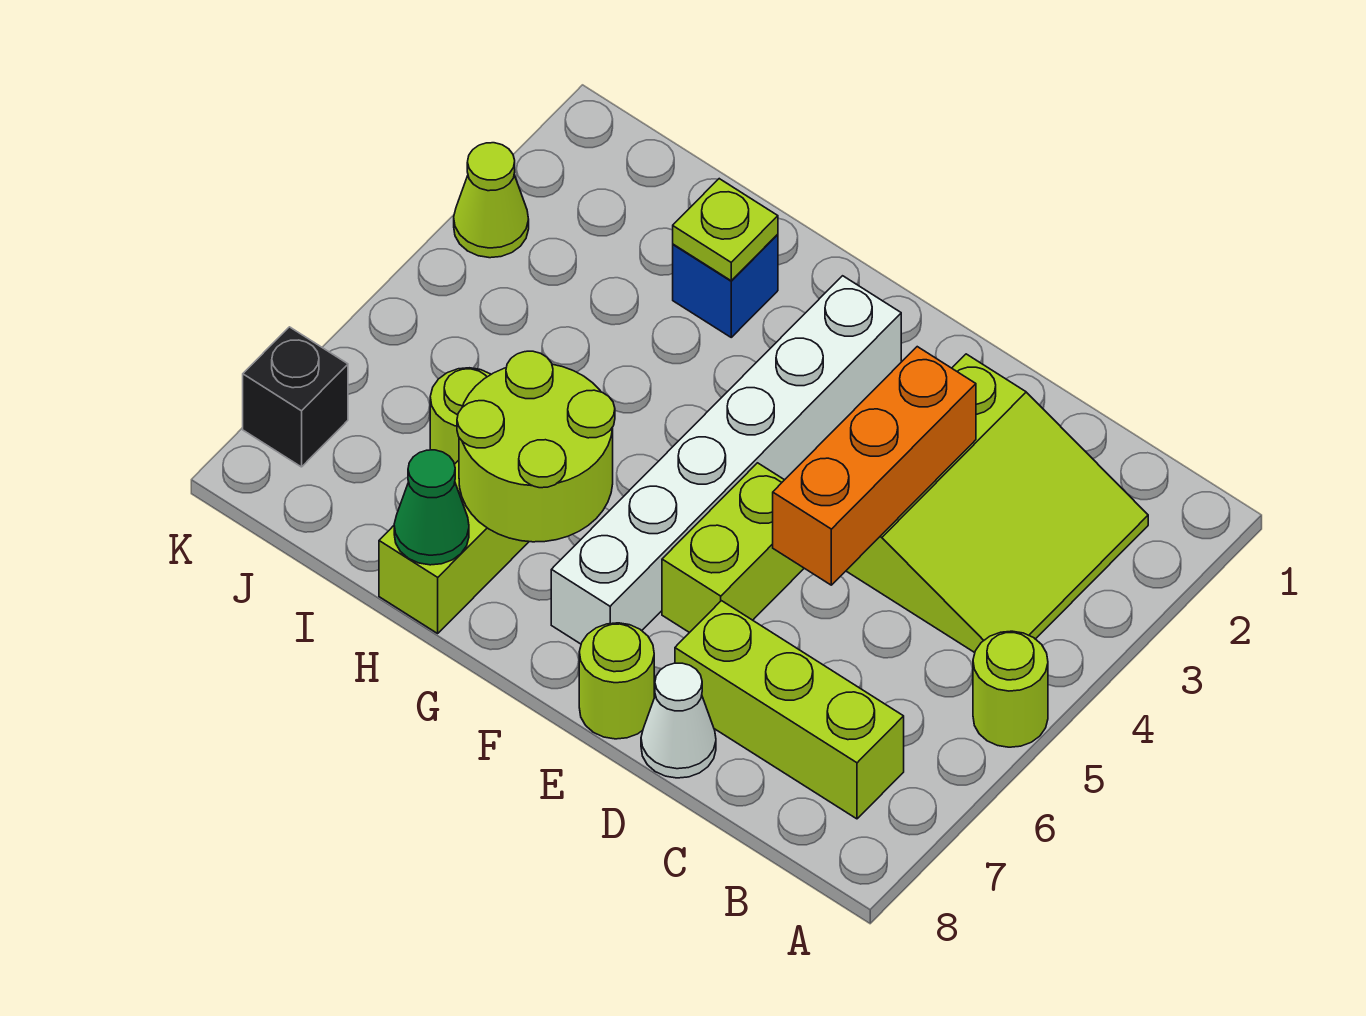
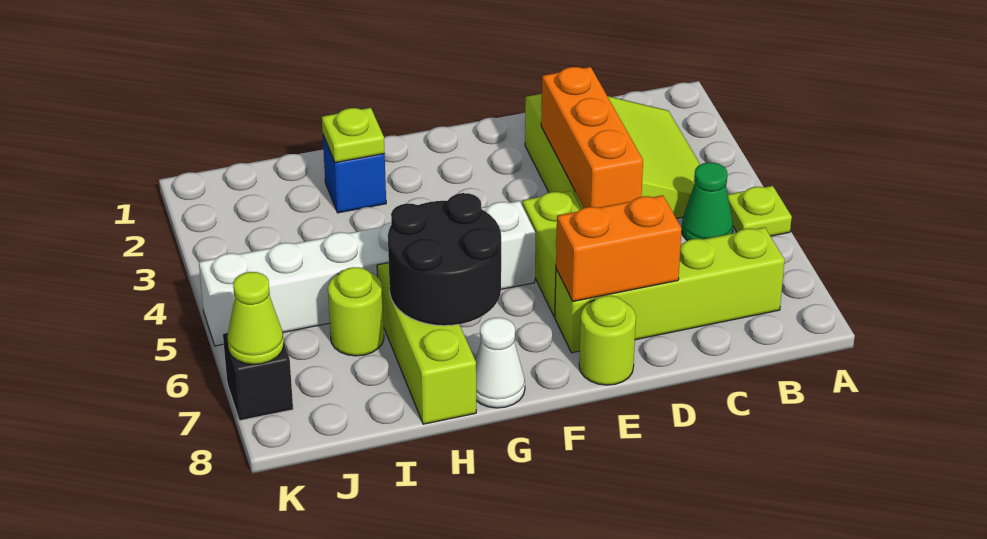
lime round brick A5 level 1 -> lime plate A5 level 1
lime brick B7:D7 level 1 -> lime brick B7:E7 level 1
none -> orange brick D7:E7 level 2
white cone D8 level 1 -> white cone G8 level 1
white brick F2:F7 level 1 -> white brick F5:K5 level 1
lime round brick G6:H7 level 2 -> black round brick G6:H7 level 2
green cone H8 level 2 -> green cone B5 level 1
lime cone K3 level 1 -> lime cone K7 level 2

